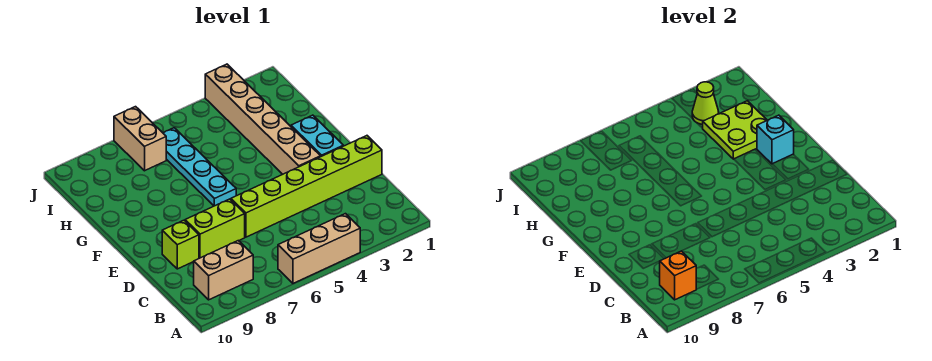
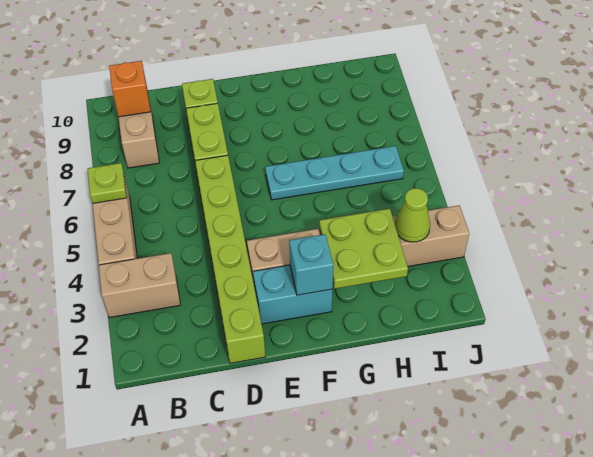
none -> lime plate A6 level 2
tan brick I7:J7 level 1 -> tan brick A3:B3 level 1

